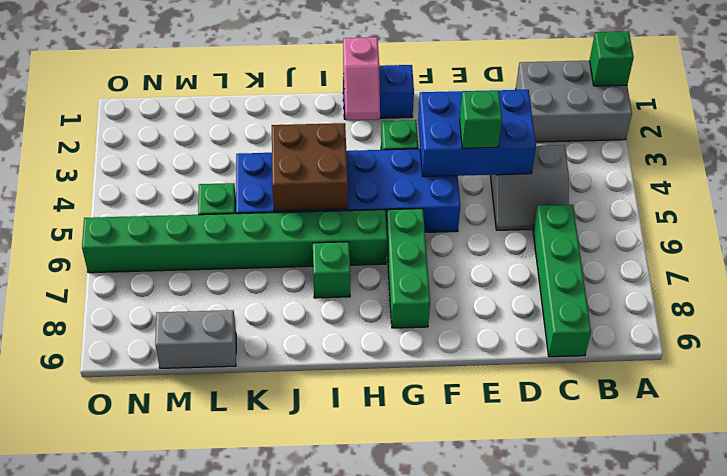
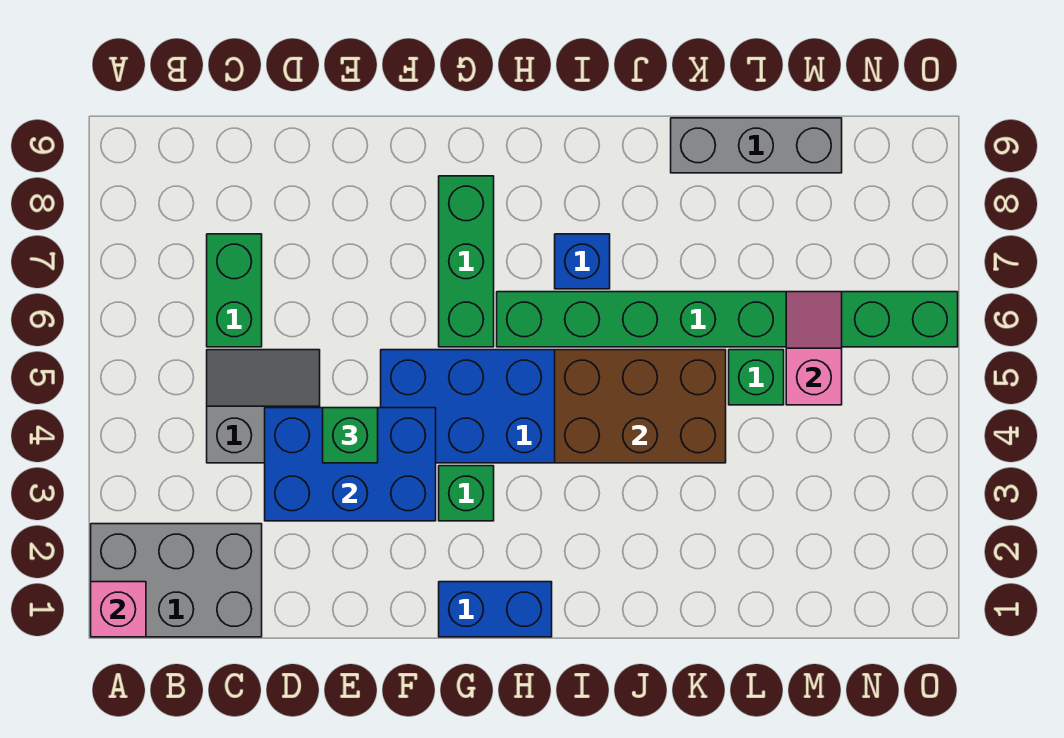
green brick A1 level 2 -> pink brick A1 level 2
green brick C6:C9 level 1 -> green brick C6:C7 level 1
pink slope H1:H2 level 2 top 1 -> pink slope M5:M6 level 2 top 5
brown brick I4:J5 level 2 -> brown brick I4:K5 level 2
green brick I7 level 1 -> blue brick I7 level 1
grey brick L9:M9 level 1 -> grey brick K9:M9 level 1

